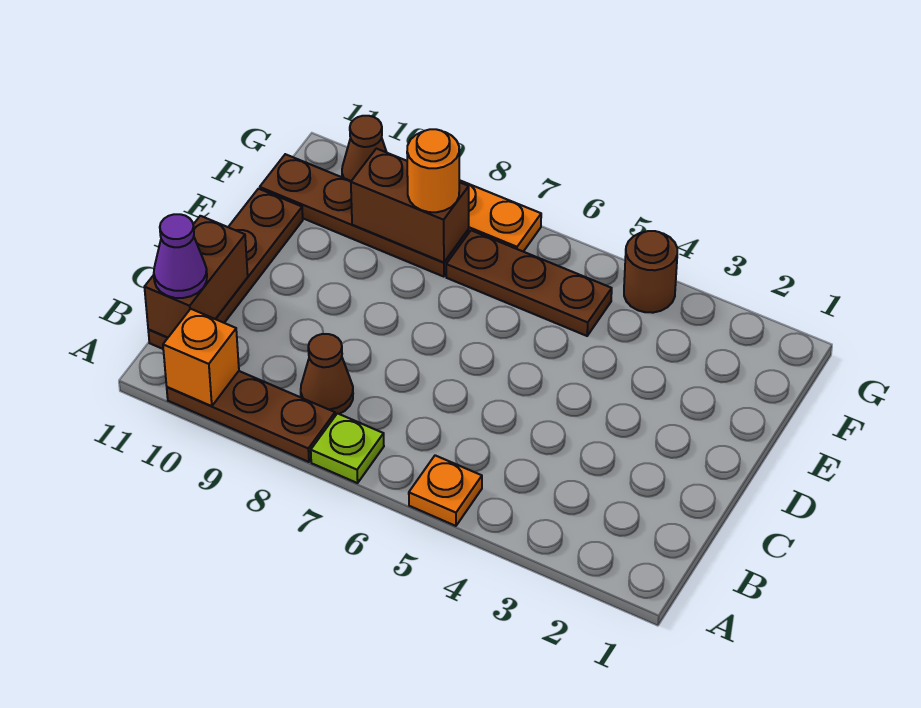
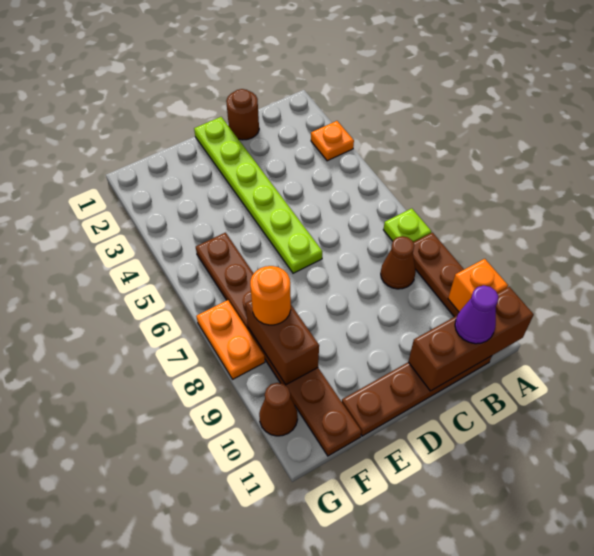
orange plate A5 level 1 -> orange plate A3 level 1
brown brick B11:C11 level 2 -> brown brick A11:C11 level 2
none -> lime plate D1:D6 level 1
brown round brick G4 level 1 -> brown round brick C1 level 1

